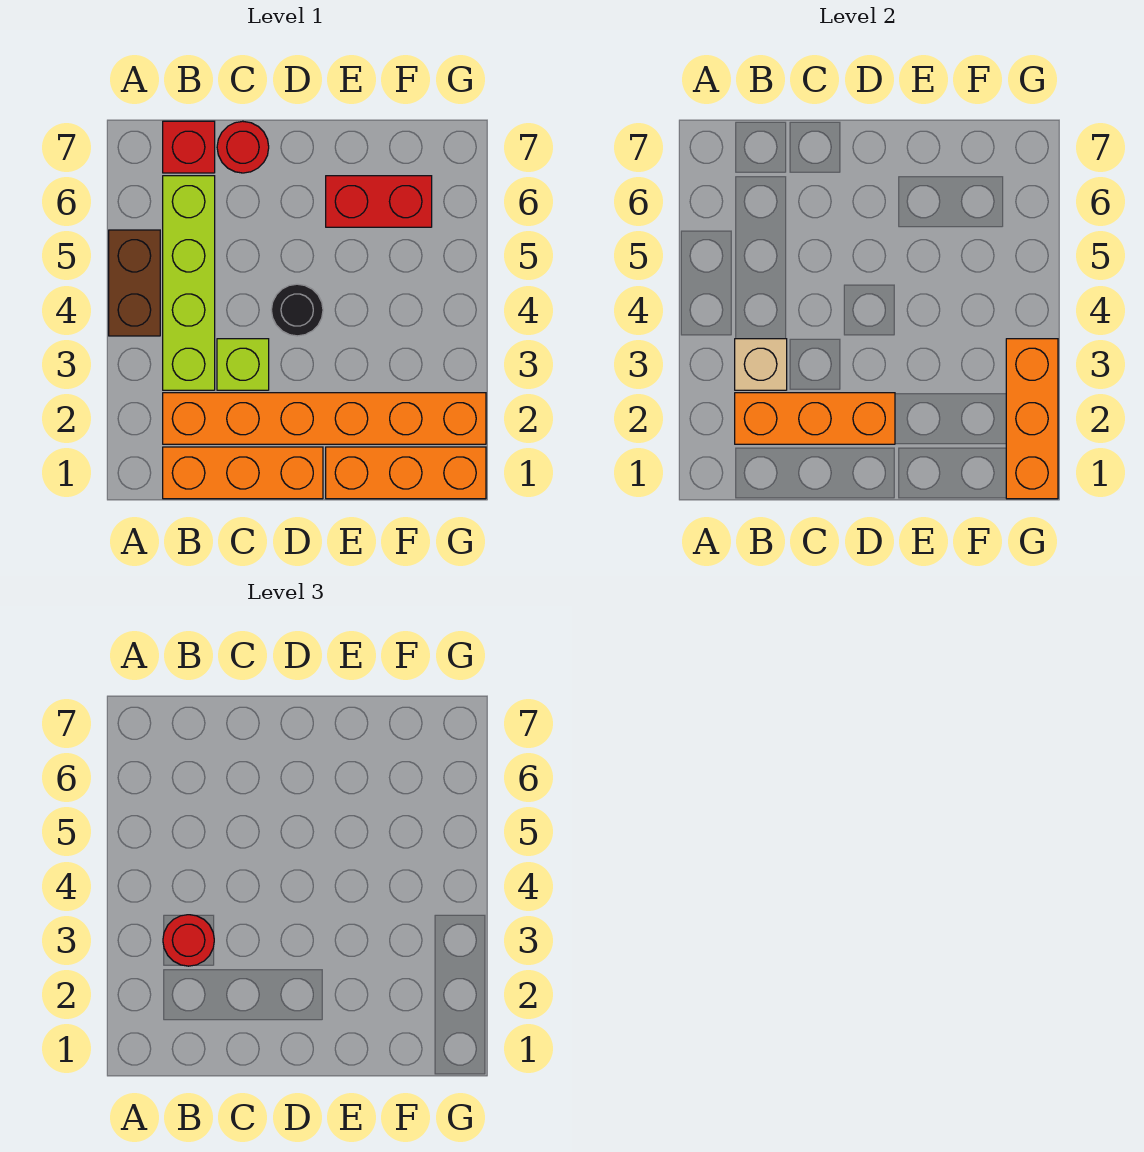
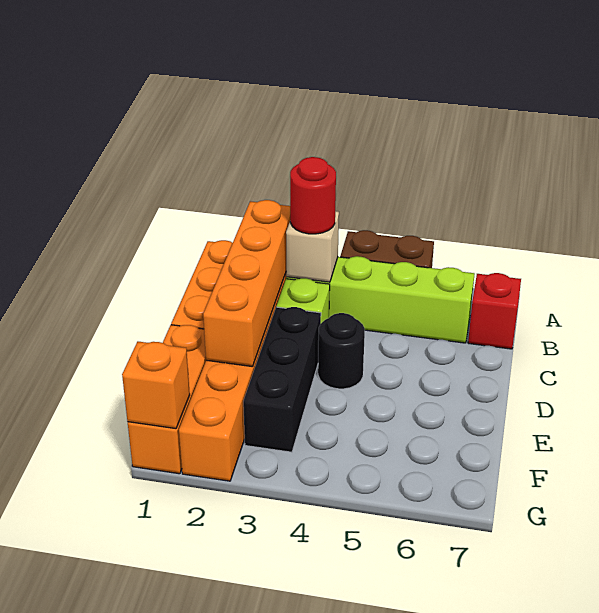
orange brick B2:D2 level 2 -> orange brick B2:E2 level 2
red round brick C7 level 1 -> none
none -> black brick D3:F3 level 1
red brick E6:F6 level 1 -> none
orange brick G1:G3 level 2 -> orange brick G1 level 2

